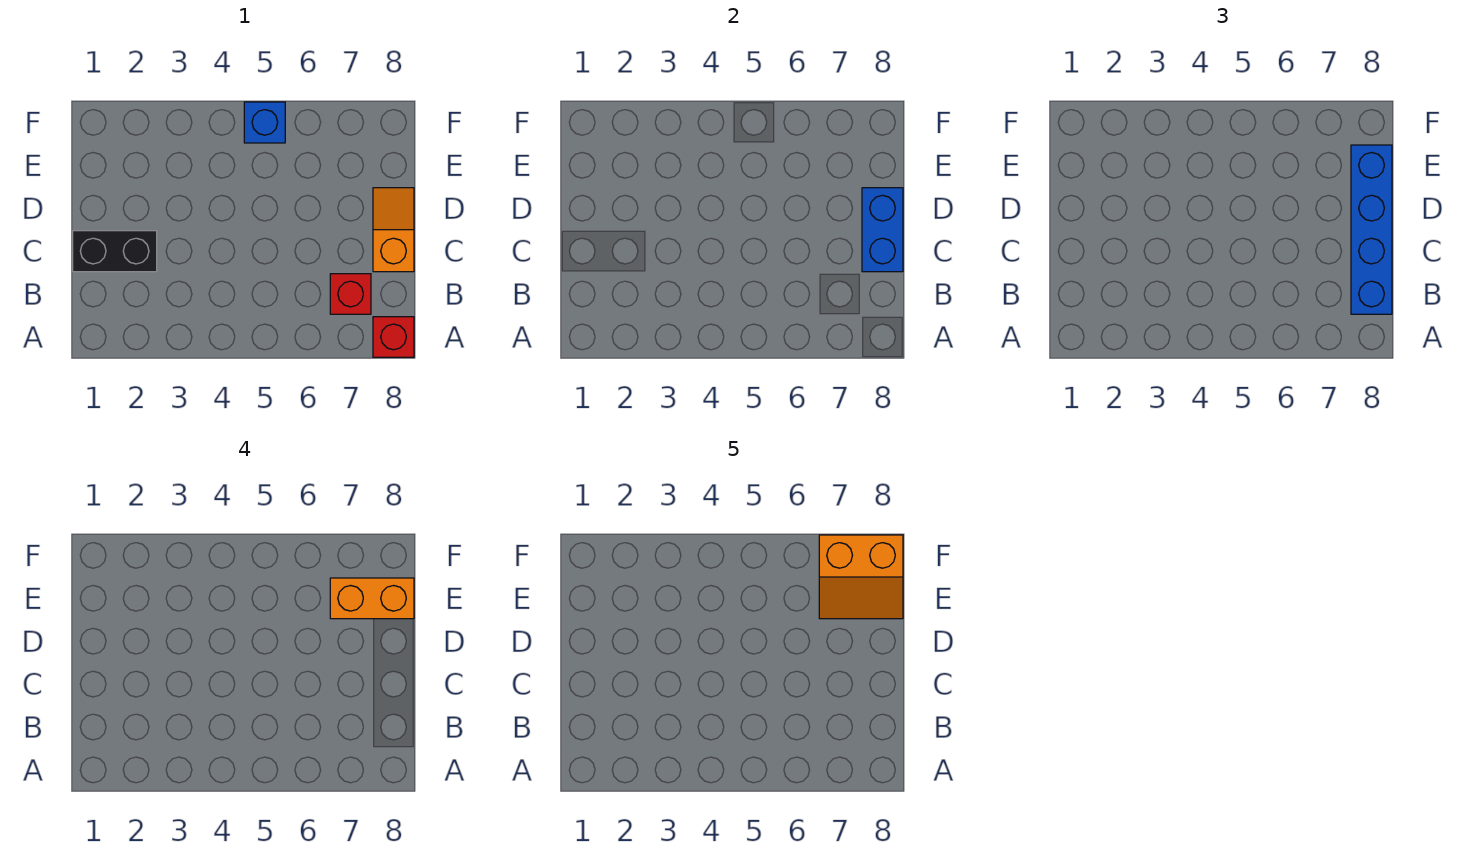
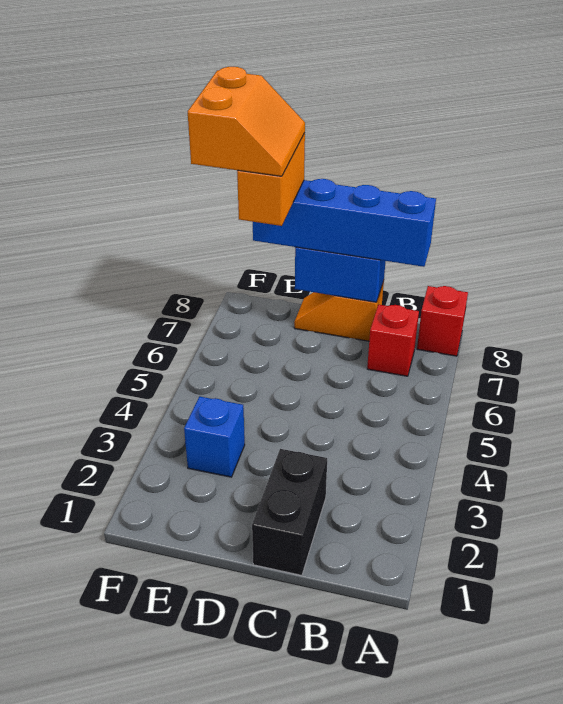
blue brick F5 level 1 -> blue brick E3 level 1

